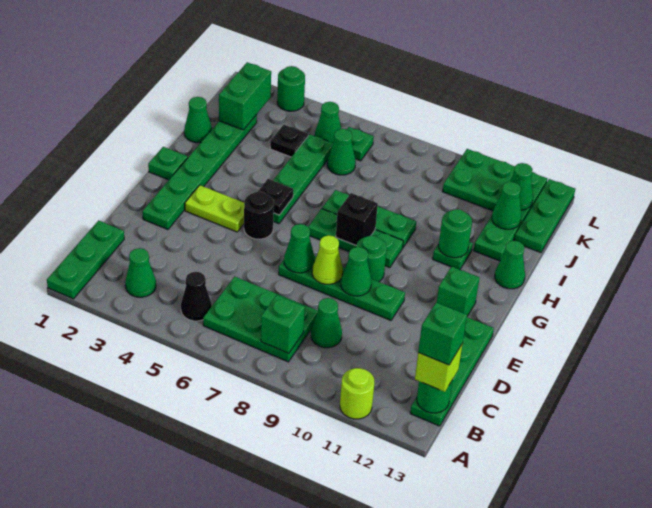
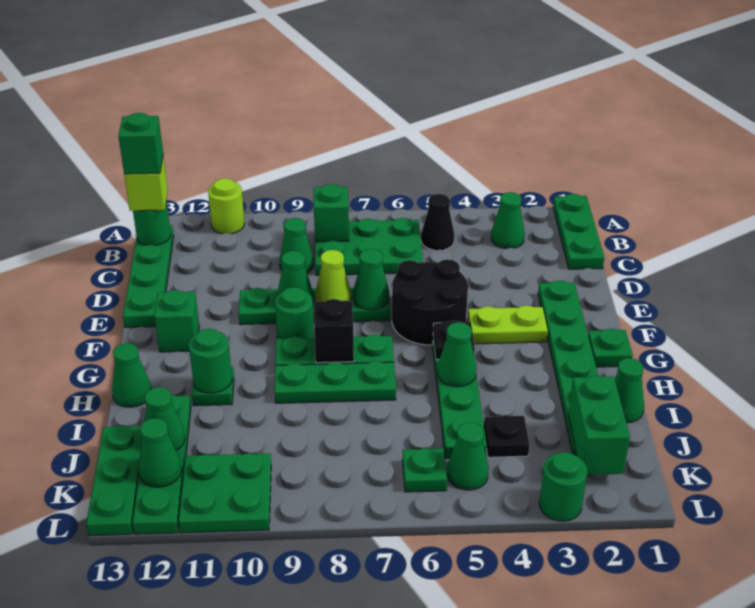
black round brick F5 level 1 -> black round brick E5:F6 level 1
green cone J6 level 1 -> green cone H5 level 2

